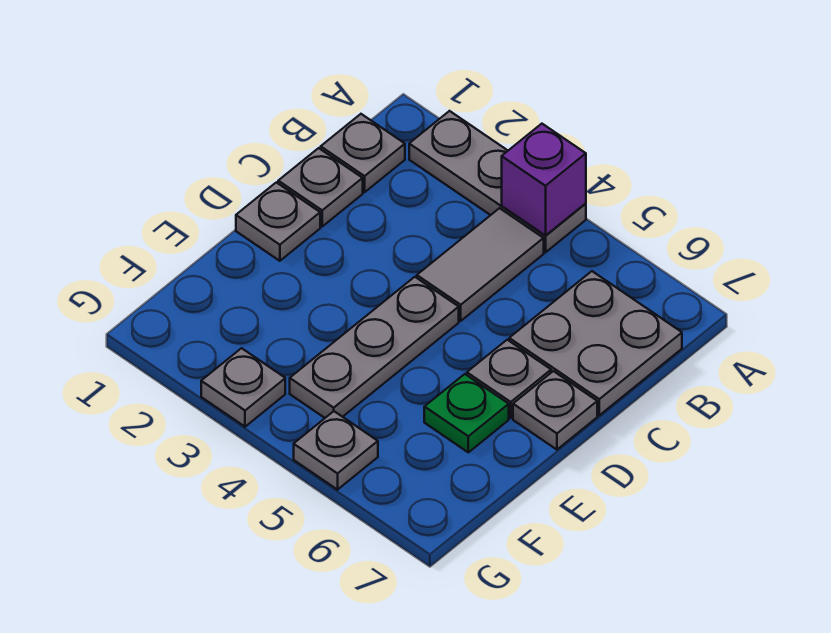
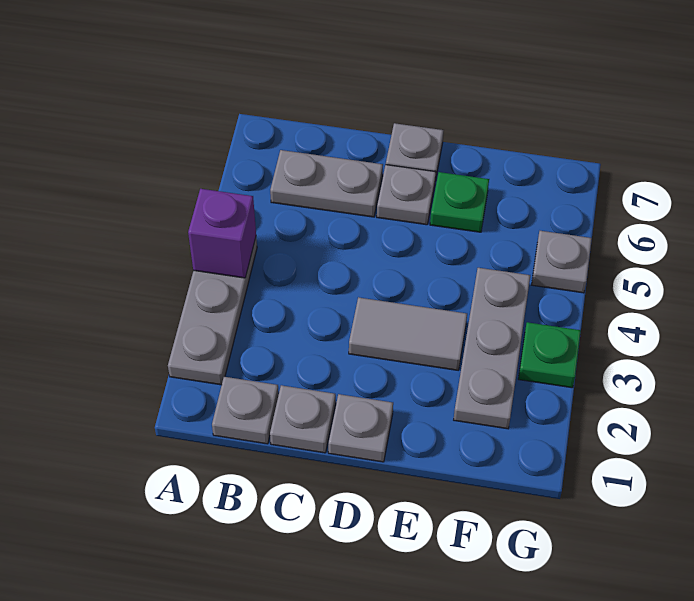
grey tile B4:C4 level 1 -> grey tile D3:E3 level 1
grey plate B6:C7 level 1 -> grey plate B6:C6 level 1
grey plate D4:F4 level 1 -> grey plate F2:F4 level 1
grey plate G3 level 1 -> green plate G3 level 1

